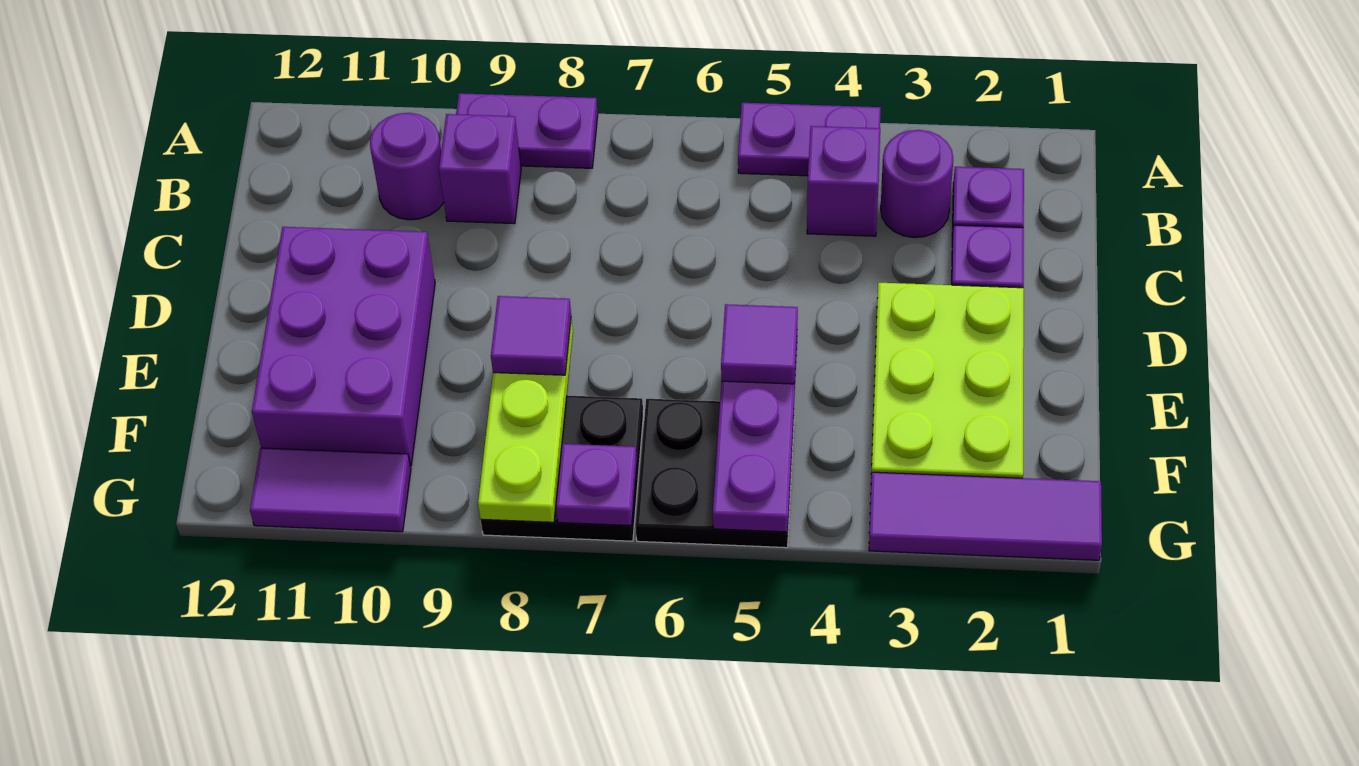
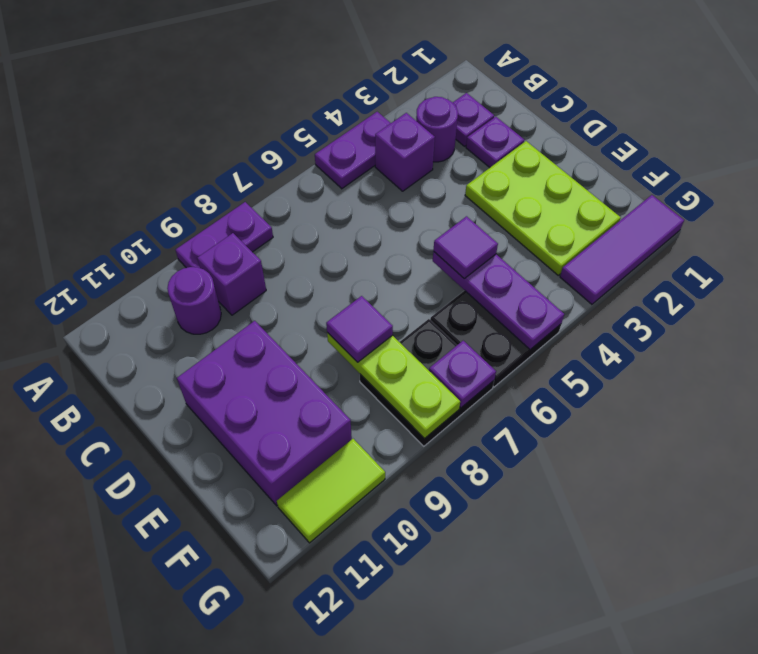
purple tile G10:G11 level 1 -> lime tile G10:G11 level 1

